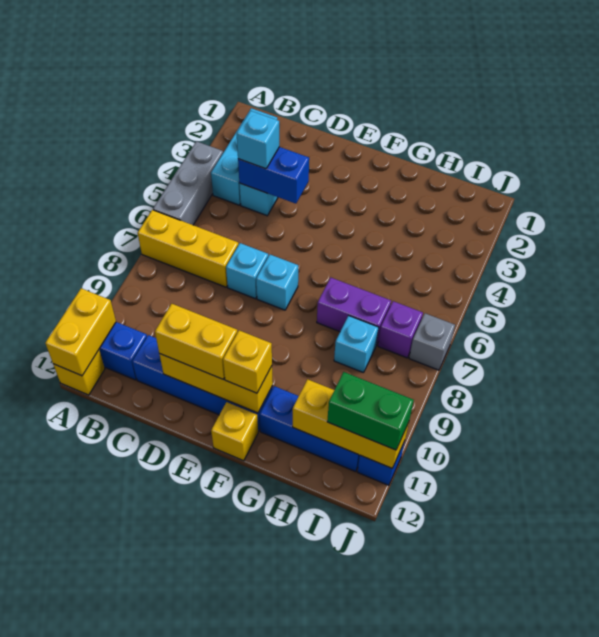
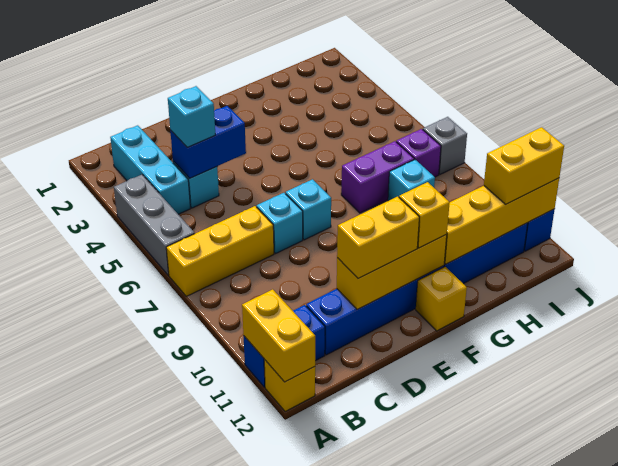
yellow brick H11:J11 level 2 -> yellow brick G11:J11 level 2
green brick I11:J11 level 3 -> yellow brick I11:J11 level 3

